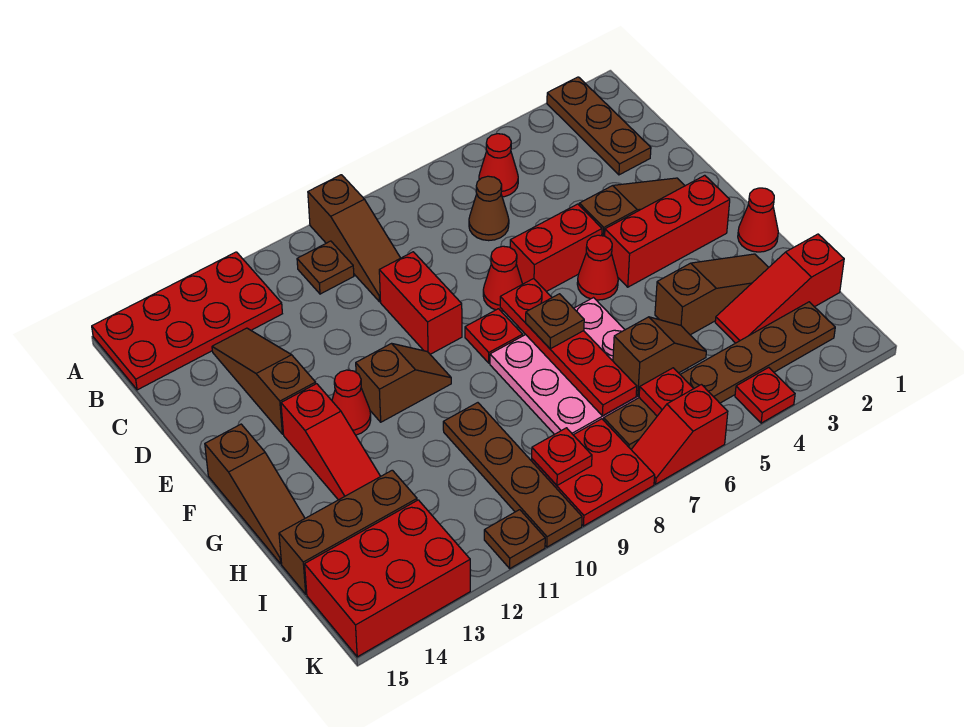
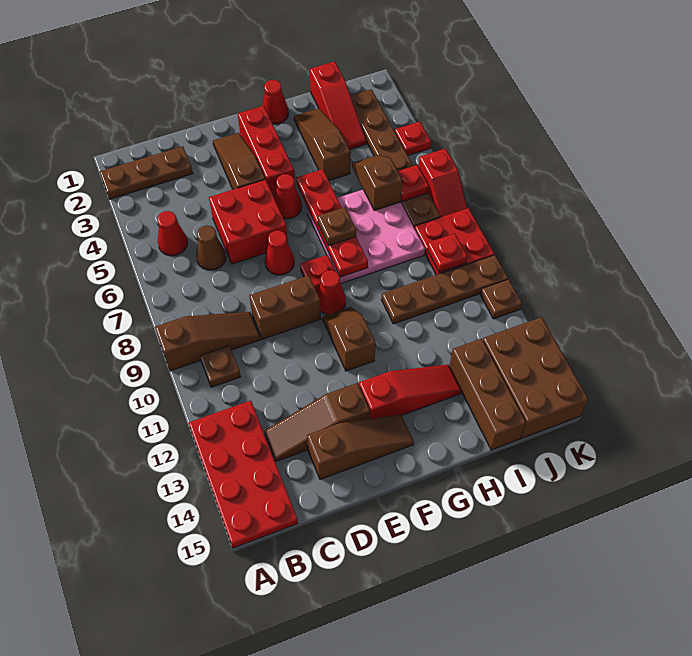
red brick D9:E9 level 1 -> brown brick D9:E9 level 1
red brick E5:E6 level 1 -> red brick D5:E6 level 1
red plate F7:I7 level 2 -> red plate G5:G8 level 2
red cone F12 level 1 -> red cone F9 level 1
brown slope F15:H15 level 1 top F -> brown slope D14:F14 level 1 top D
red brick J13:K15 level 1 -> brown brick J13:K15 level 1

